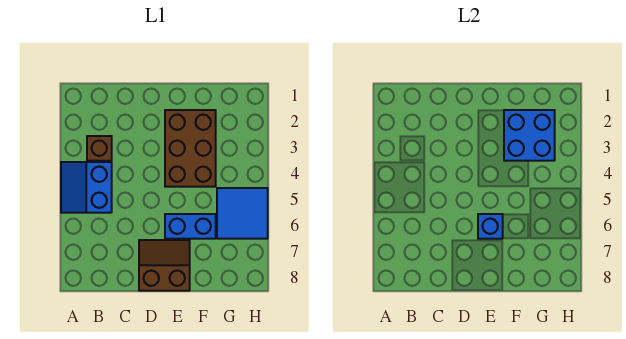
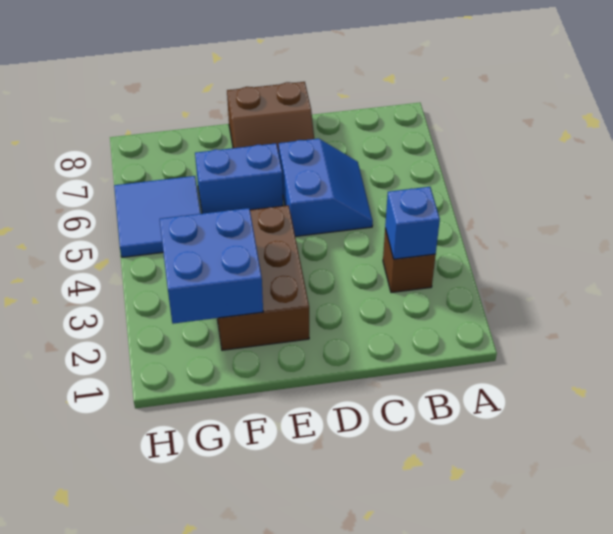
blue slope A4:B5 level 1 top B -> blue slope C5:D6 level 1 top D
blue brick E6 level 2 -> blue brick B3 level 2

